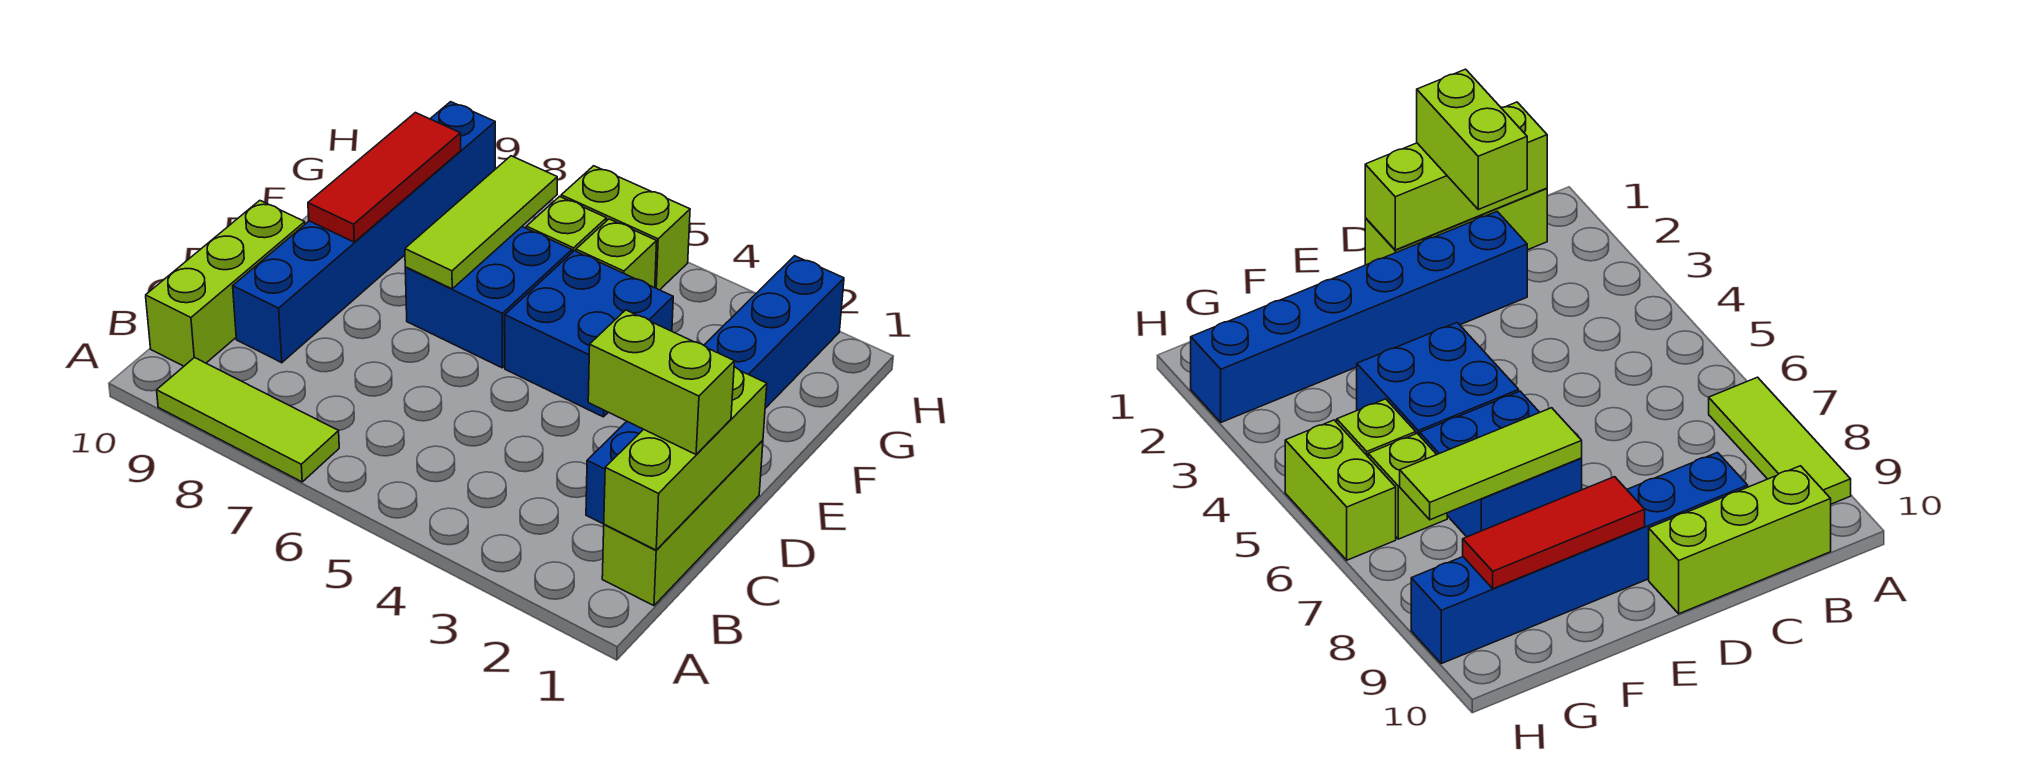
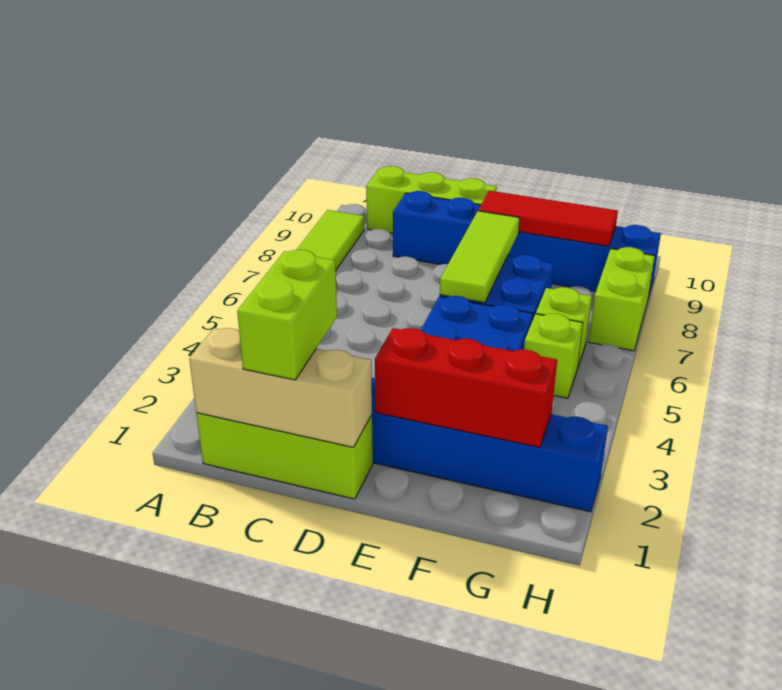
lime brick B1:D1 level 2 -> tan brick B1:D1 level 2
none -> red brick E2:G2 level 2
lime tile E7:G7 level 2 -> lime tile E6:E8 level 2
lime brick H5:H6 level 1 -> lime brick H7:H8 level 1

